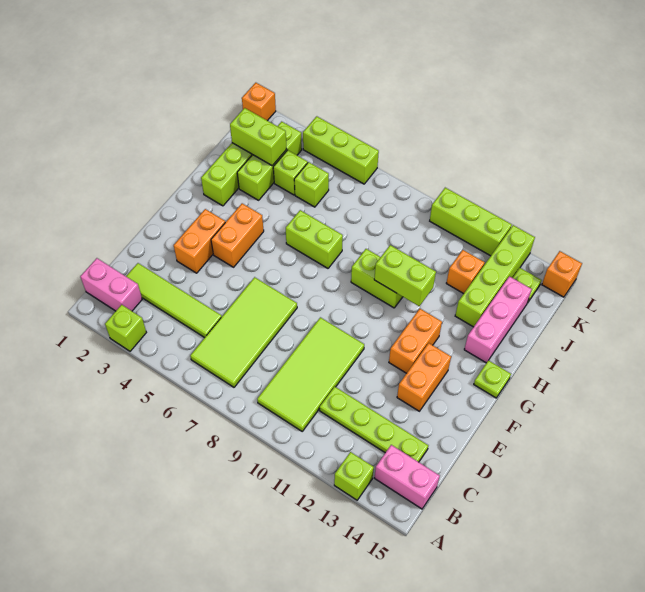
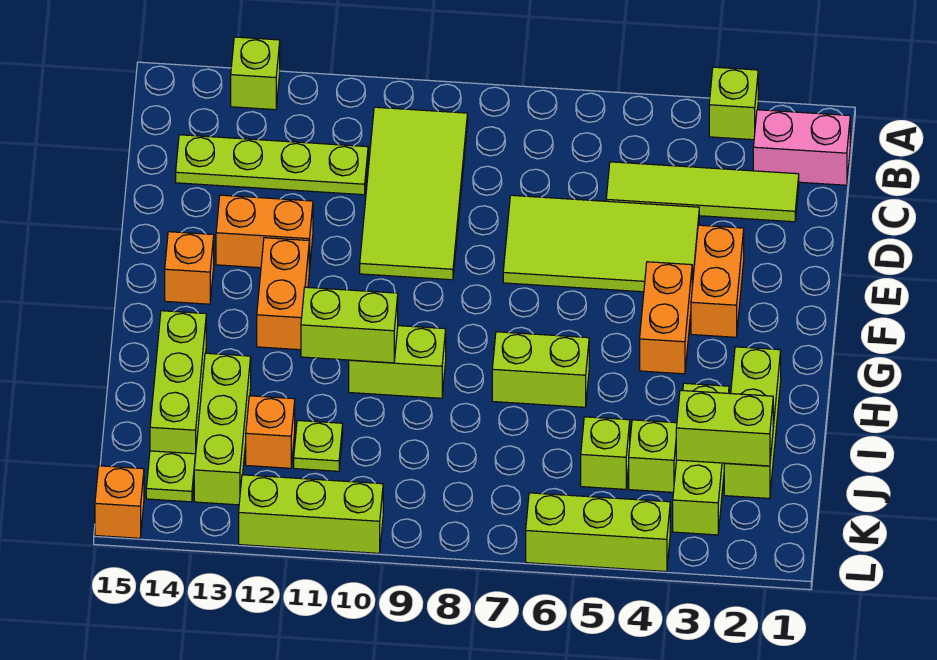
lime tile B6:E7 level 1 -> lime tile D4:E7 level 1
pink brick B14:B15 level 1 -> none
orange brick E13:F13 level 1 -> orange brick E12:E13 level 1
lime plate G15 level 1 -> lime plate J11 level 1
pink brick H14:J14 level 1 -> lime brick H14:J14 level 1
lime brick I13:L13 level 1 -> lime brick I13:K13 level 1
orange brick L1 level 1 -> orange brick F14 level 1

